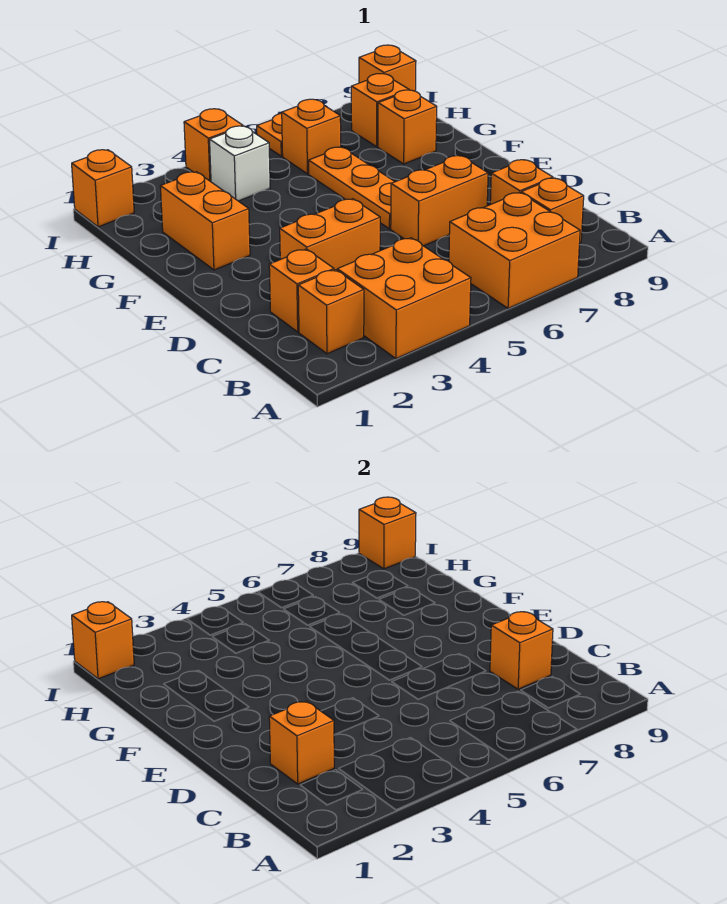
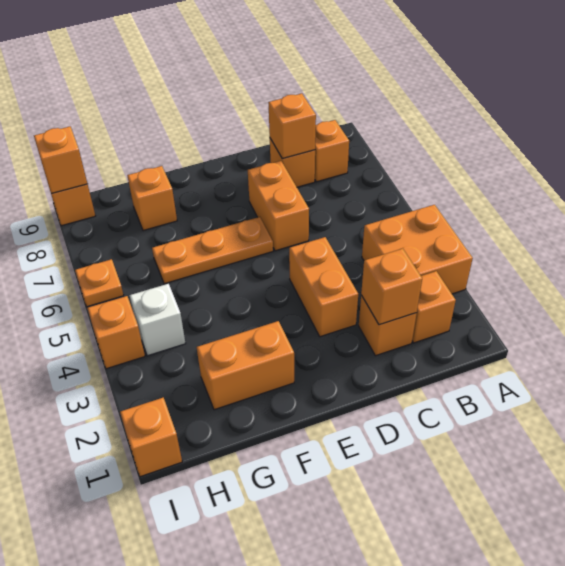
orange brick A6:B7 level 1 -> none
orange brick H6 level 1 -> none
orange brick H8 level 1 -> none
orange brick I1 level 2 -> none

